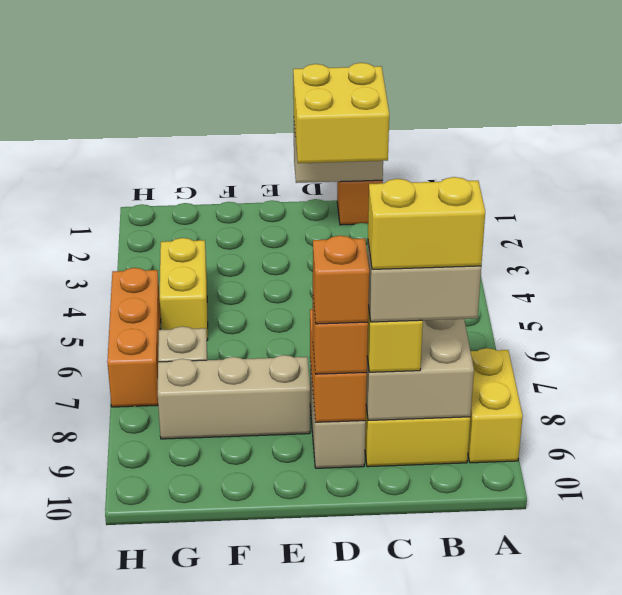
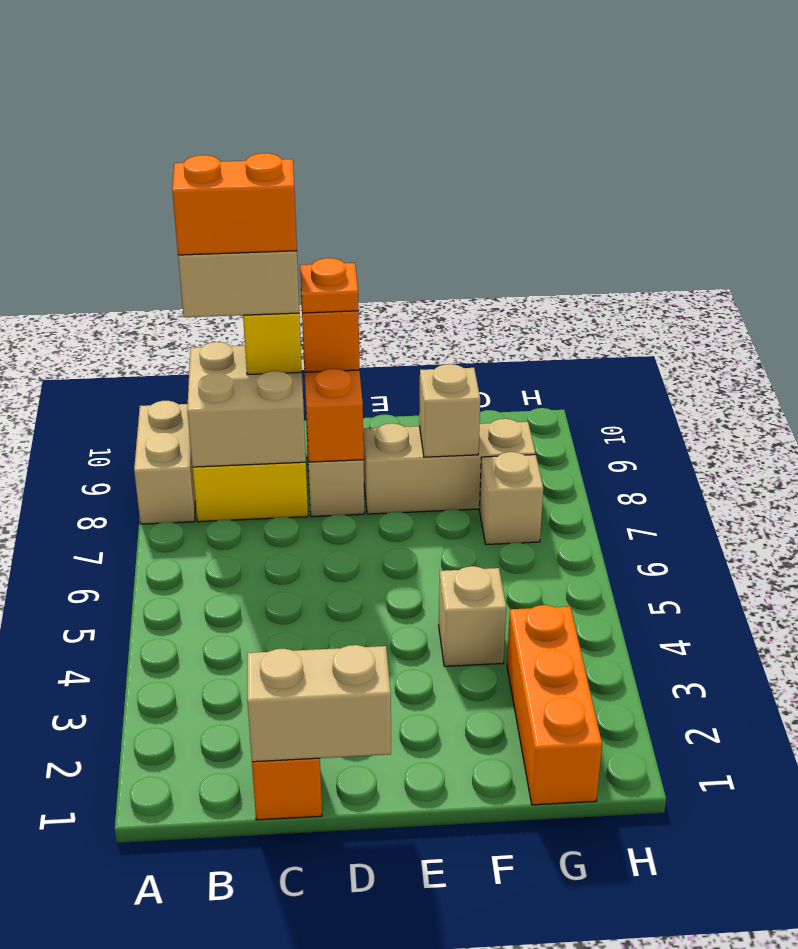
yellow brick A8:A9 level 1 -> tan brick A8:A9 level 1
yellow brick B9:C9 level 5 -> orange brick B9:C9 level 5
yellow brick C1:D2 level 3 -> none
orange brick D9 level 4 -> orange plate D9 level 4
none -> tan brick F4 level 1
none -> tan brick F8 level 2
yellow brick G4:G5 level 1 -> none
orange brick H5:H7 level 1 -> orange brick G1:G3 level 1

